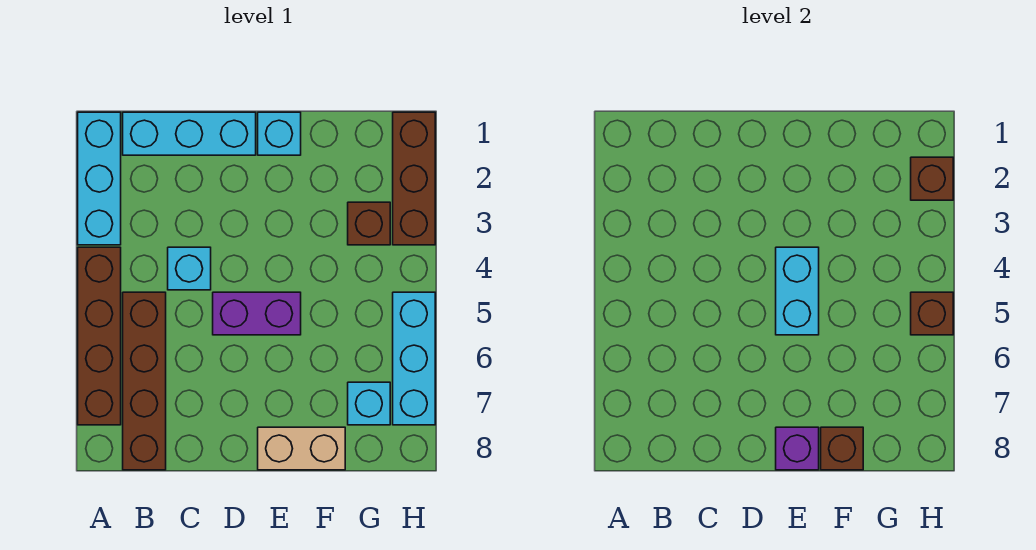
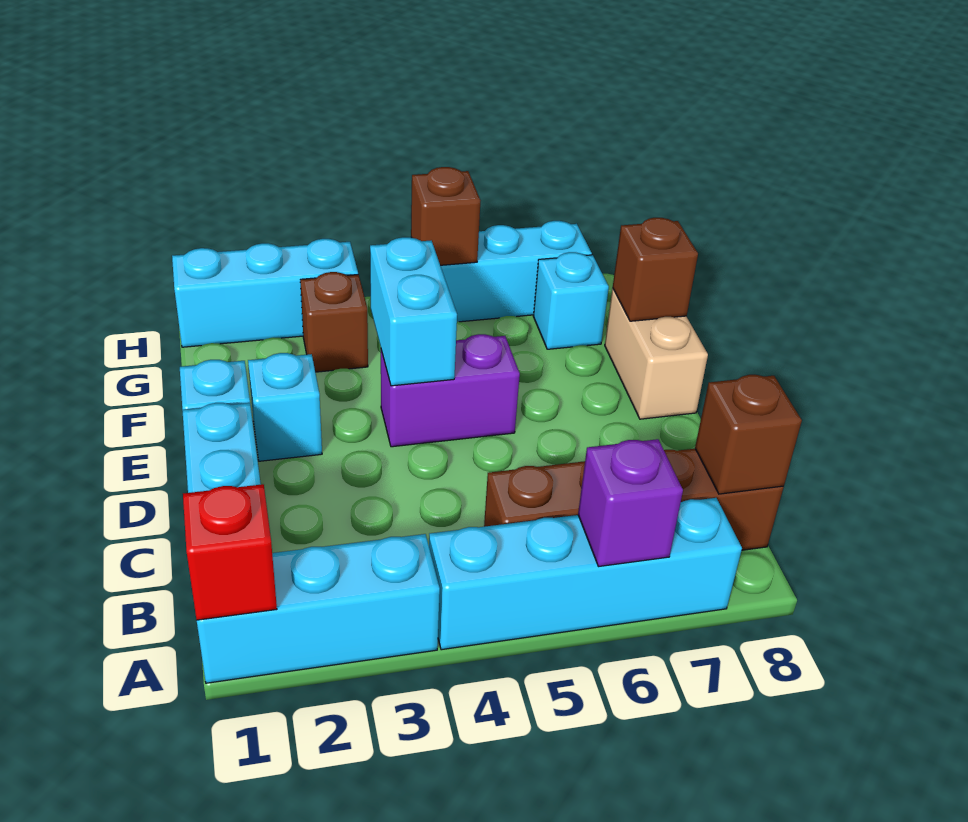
none -> red brick A1 level 2
brown brick A4:A7 level 1 -> cyan brick A4:A7 level 1
cyan brick C4 level 1 -> cyan brick E2 level 1
purple brick D5:E5 level 1 -> purple brick E4:E5 level 1
cyan brick E4:E5 level 2 -> cyan brick E4:F4 level 2
purple brick E8 level 2 -> purple brick A6 level 2
brown brick H1:H3 level 1 -> cyan brick H1:H3 level 1
brown brick H2 level 2 -> brown brick B8 level 2

